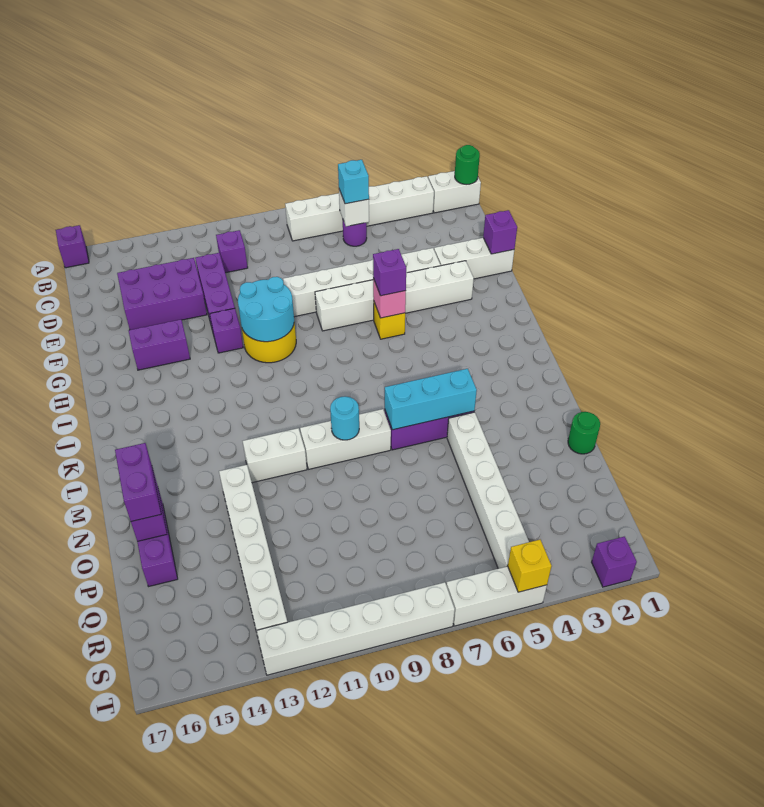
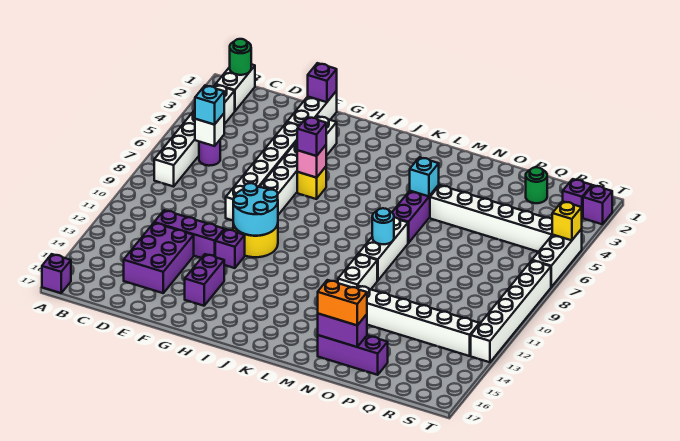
purple brick C11 level 1 -> purple brick S2 level 1
cyan brick M5:M7 level 2 -> cyan brick M5 level 2
purple brick N16:O16 level 3 -> orange brick N16:O16 level 3
green round brick O1 level 1 -> green round brick Q2 level 1

